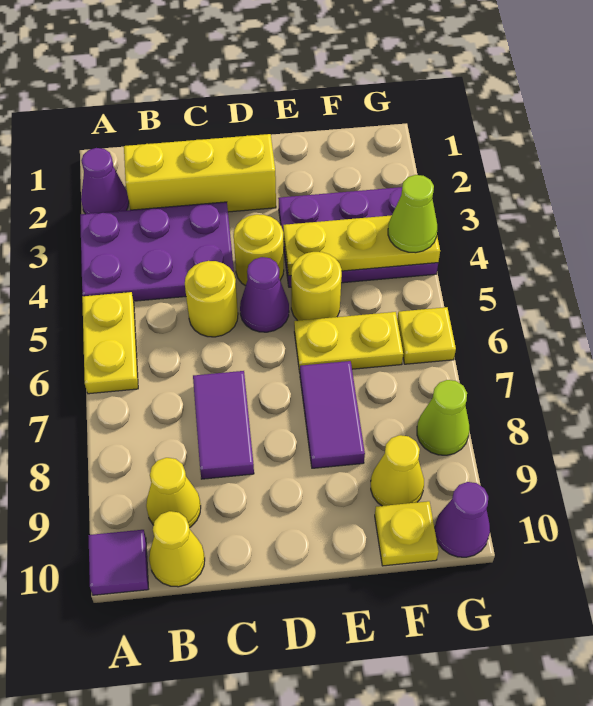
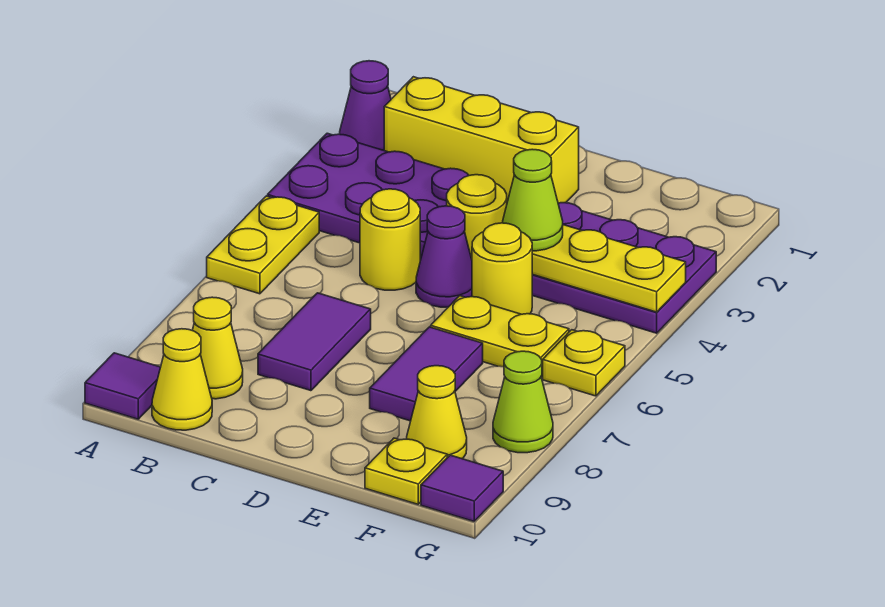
lime cone G4 level 3 -> lime cone E4 level 3
purple cone G10 level 1 -> purple tile G10 level 1

